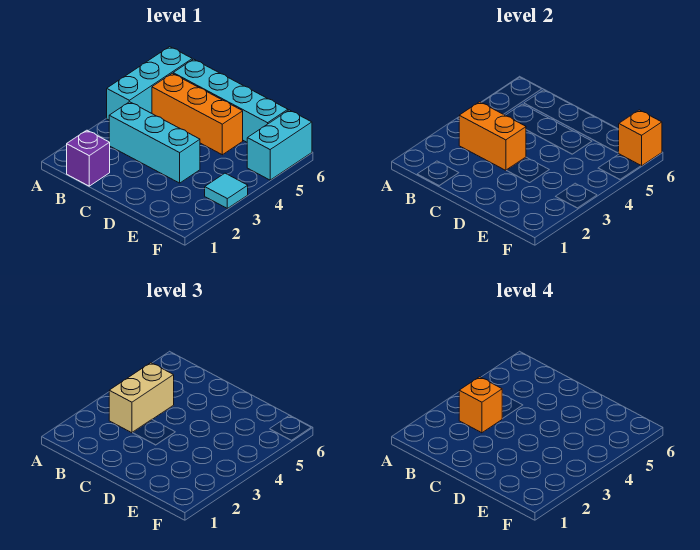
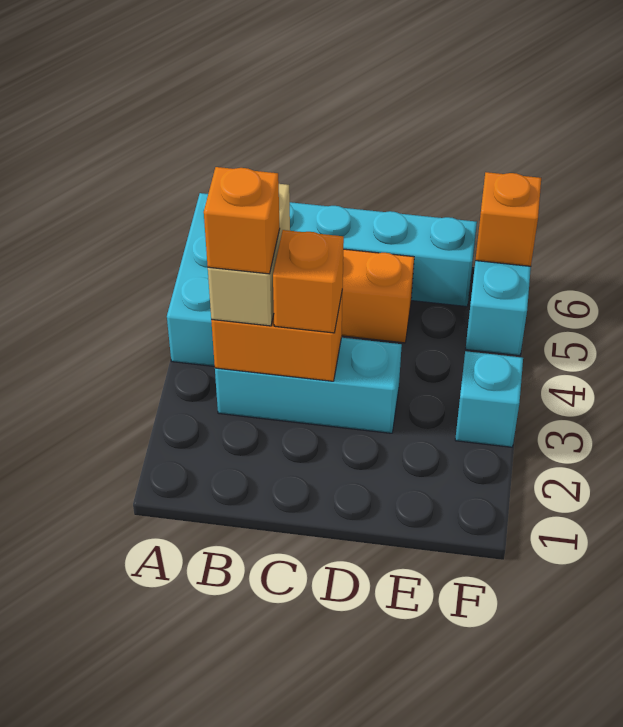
purple brick B1 level 1 -> none
none -> orange brick C3 level 3
cyan tile F3 level 1 -> cyan brick F3 level 1

